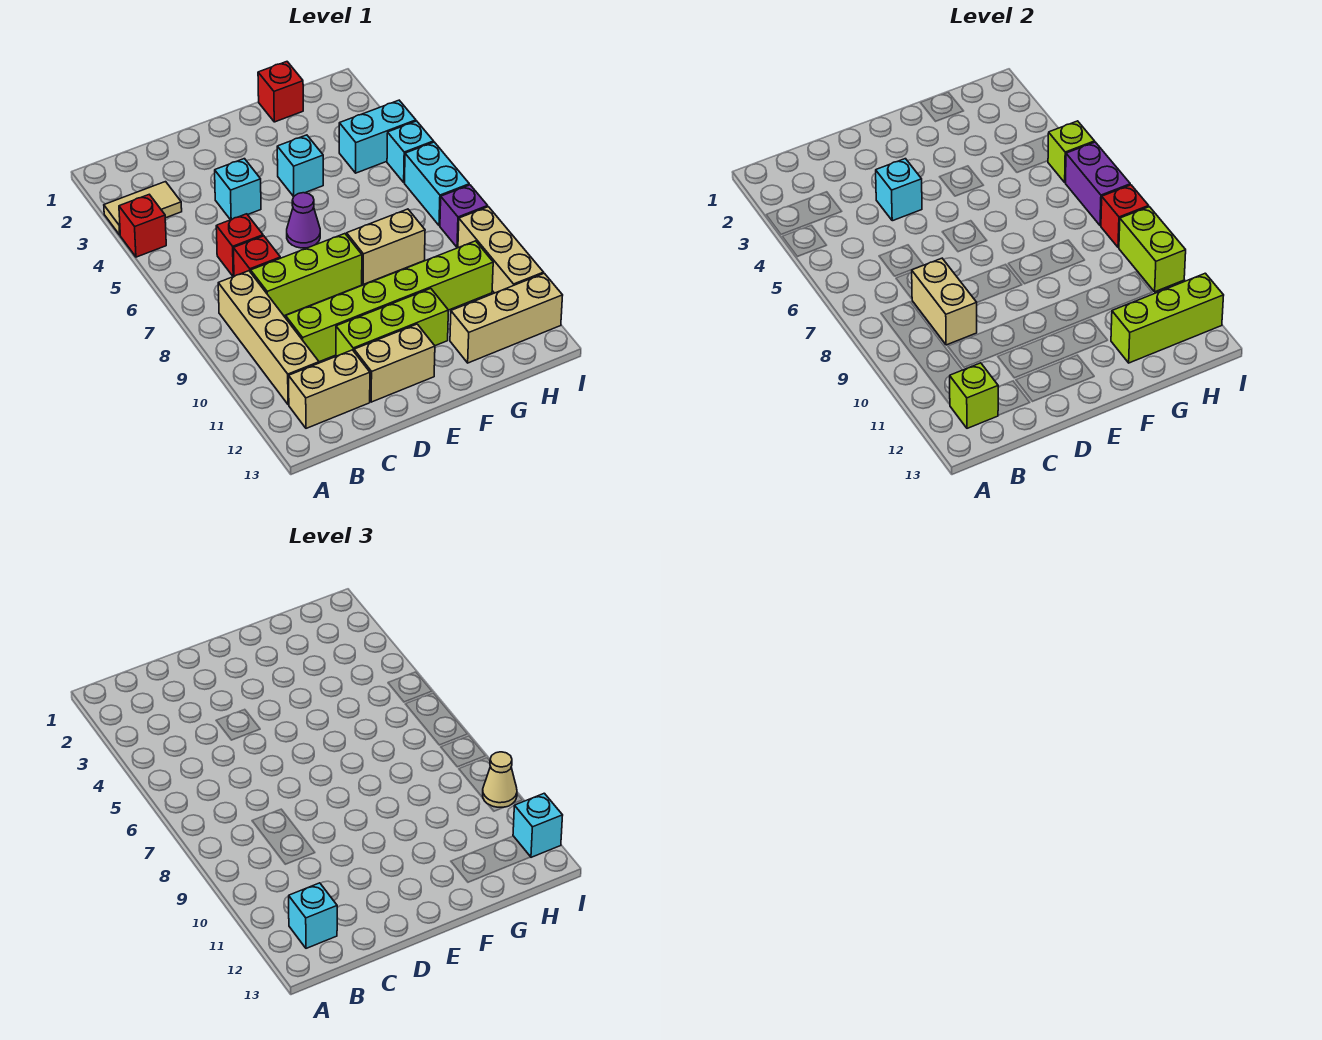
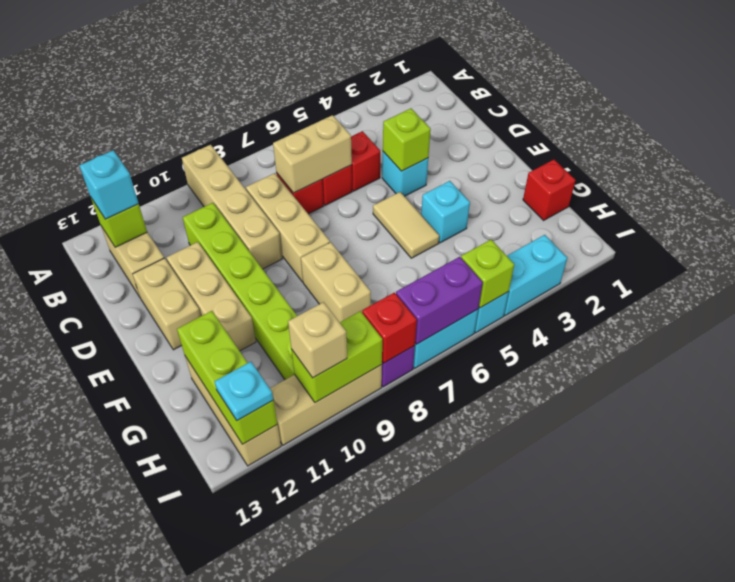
tan tile A3:B3 level 1 -> tan tile E5:F5 level 1
red brick A4 level 1 -> red brick C5 level 1
tan brick B8:B11 level 1 -> tan brick A9:D9 level 1
lime brick C8:E8 level 1 -> tan brick C8:E8 level 1
tan brick C8:C9 level 2 -> tan brick C6:C7 level 2
cyan brick D4 level 2 -> lime brick D4 level 2
lime brick D11:F11 level 1 -> tan brick D11:F11 level 1
purple cone E6 level 1 -> none
cyan brick H4:I4 level 1 -> cyan brick I3:I4 level 1
tan cone I10 level 3 -> tan brick I10 level 3
cyan brick I12 level 3 -> cyan plate I12 level 3

